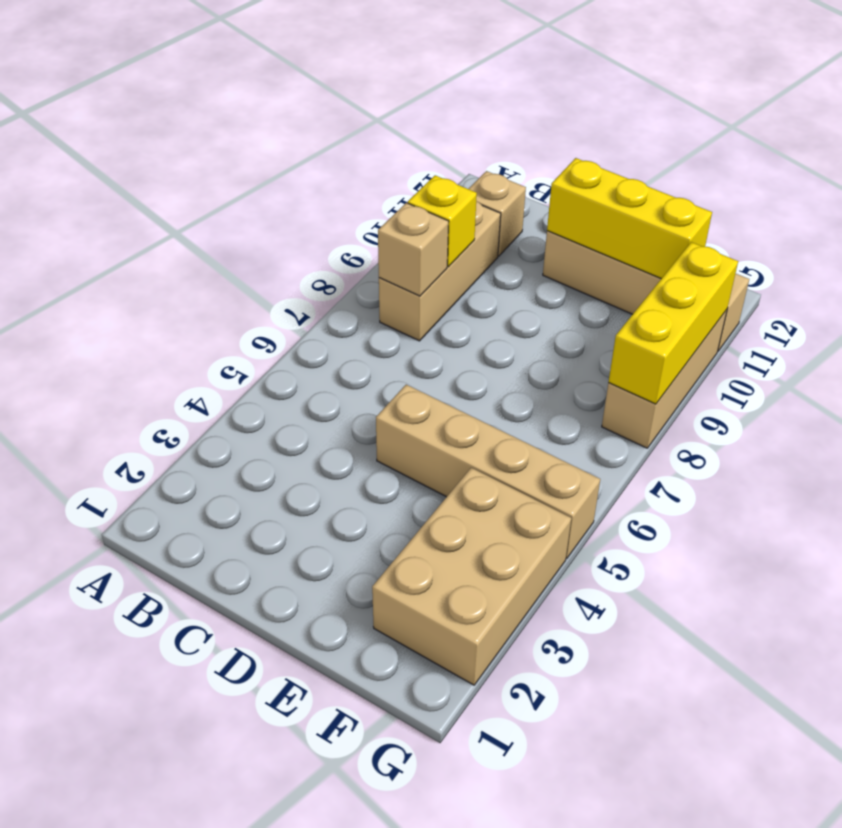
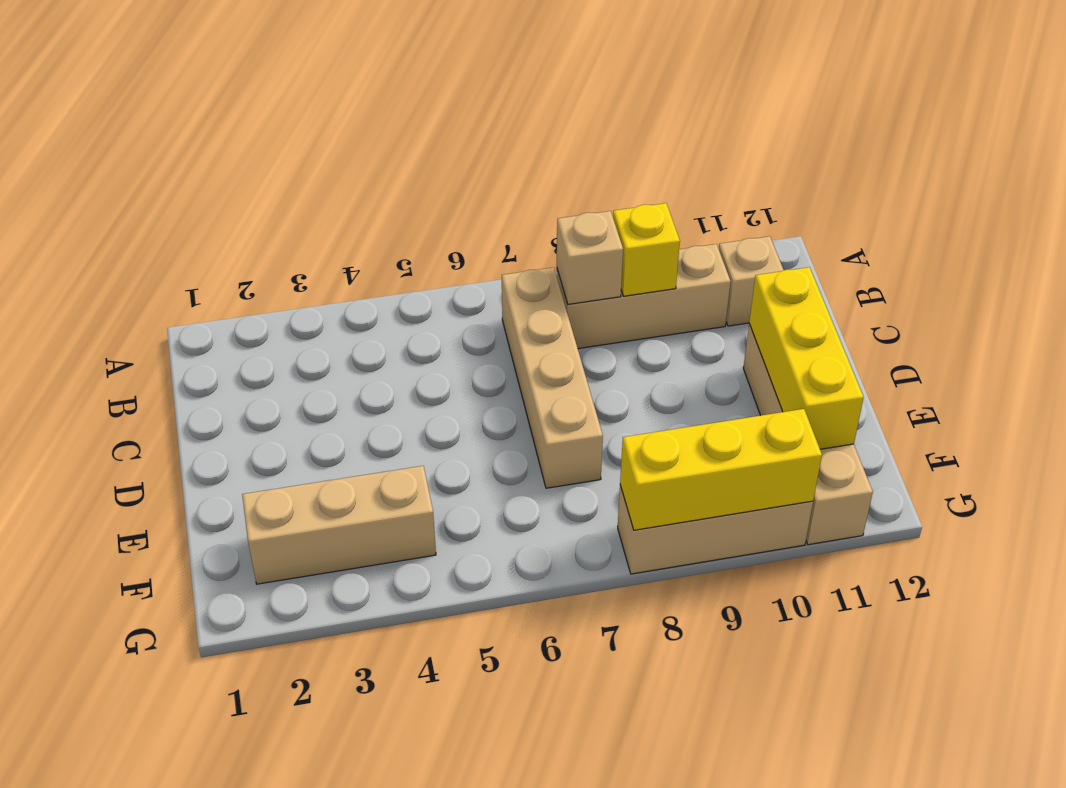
tan brick D5:G5 level 1 -> tan brick B7:E7 level 1
tan brick F2:G4 level 1 -> tan brick F2:F4 level 1

